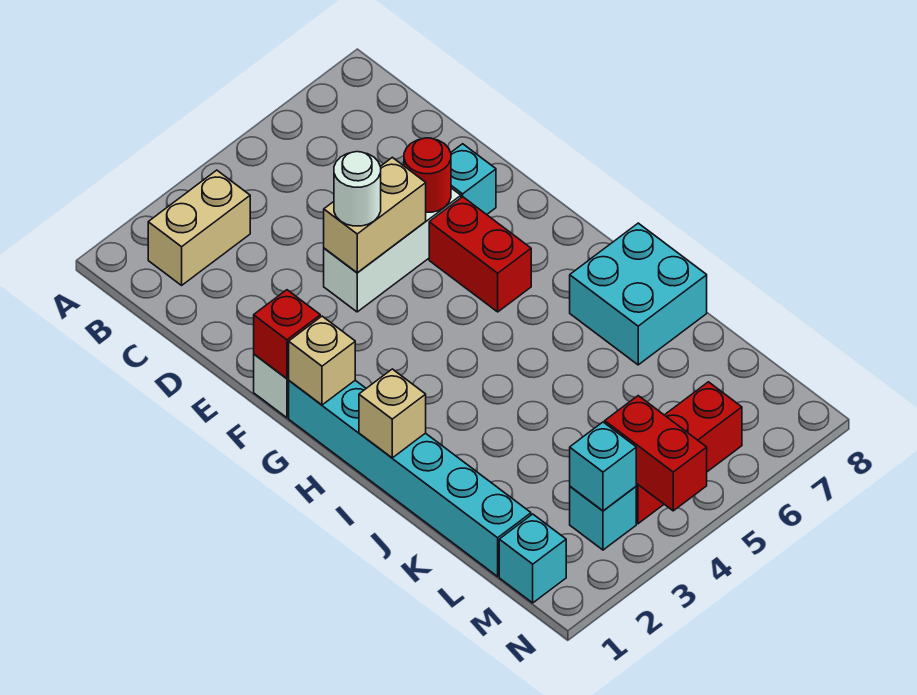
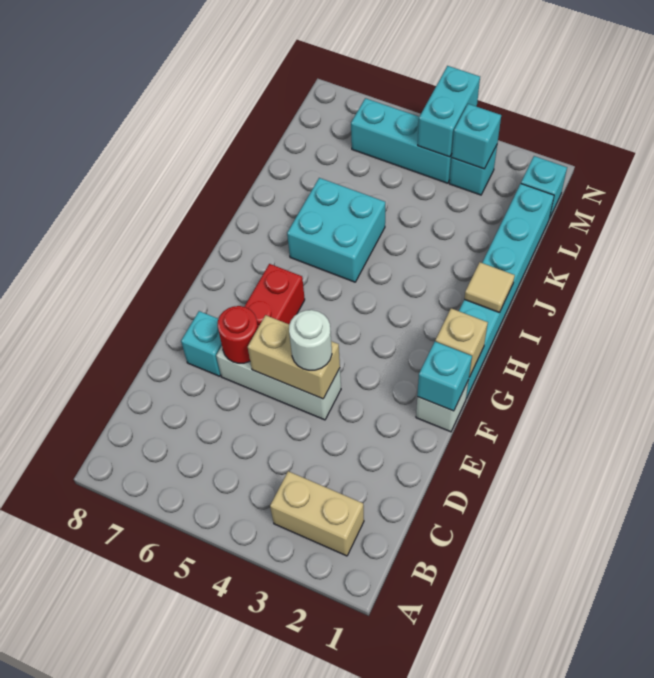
red brick F1 level 2 -> cyan brick F1 level 2
tan brick I1 level 2 -> tan tile I1 level 2
cyan brick I7:J8 level 1 -> cyan brick I5:J6 level 1
red brick M4:M6 level 1 -> cyan brick M4:M6 level 1
red brick M4:N4 level 2 -> cyan brick M4:N4 level 2

